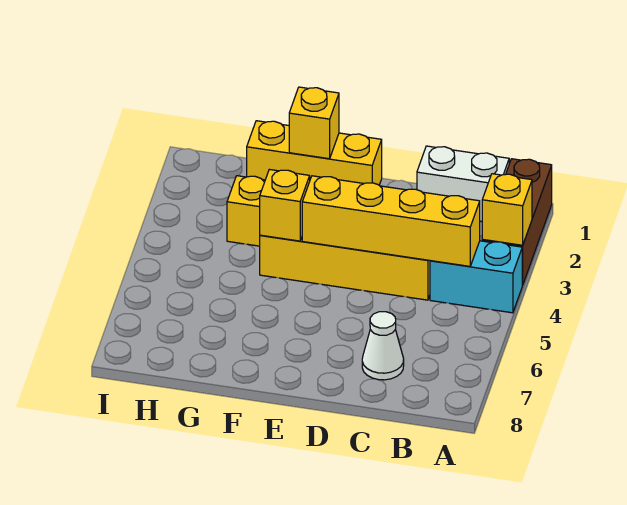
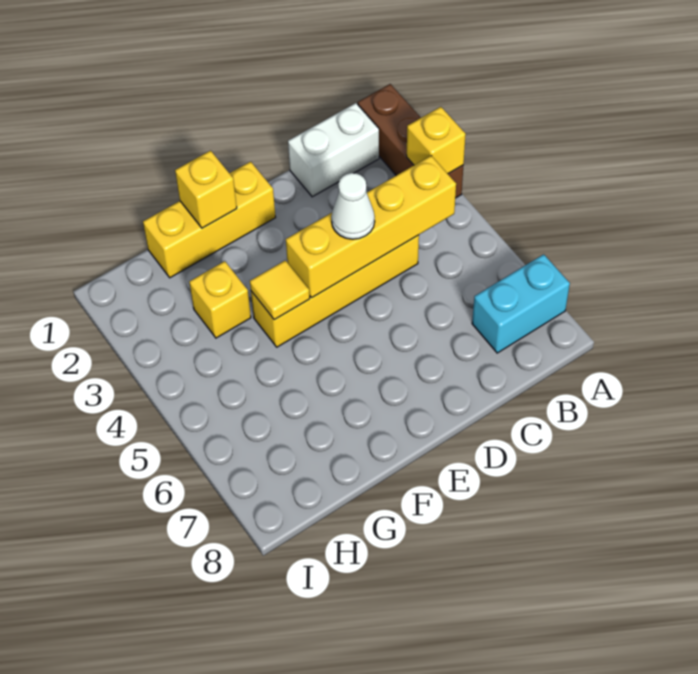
cyan brick A4:B4 level 1 -> cyan brick A7:B7 level 1
white cone C7 level 1 -> white cone D4 level 3
yellow brick F4 level 2 -> yellow tile F4 level 2

